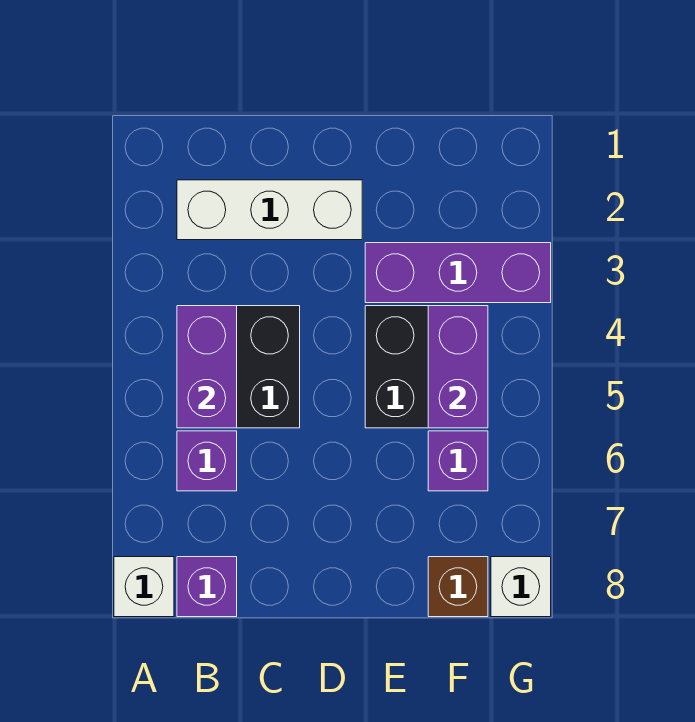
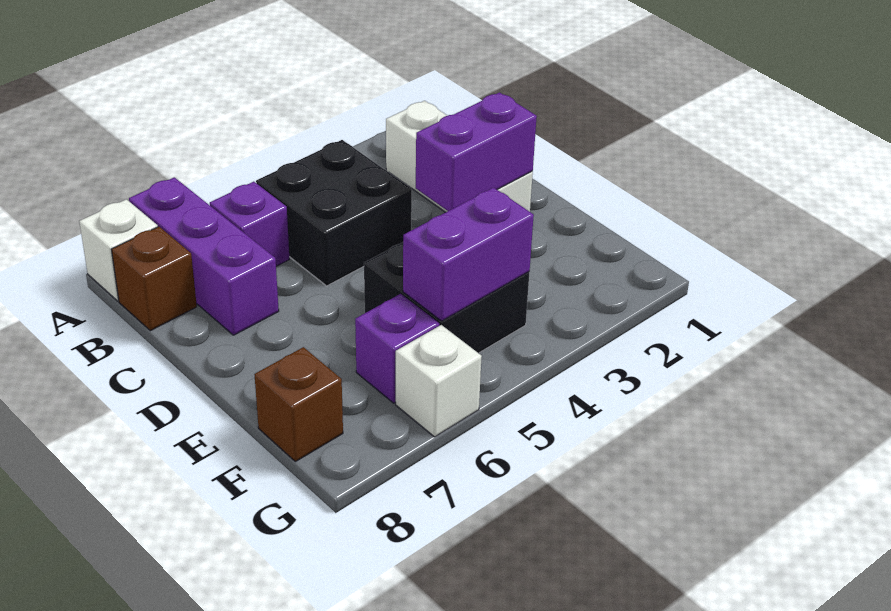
purple brick B4:B5 level 2 -> purple brick D2:D3 level 2
purple brick B8 level 1 -> brown brick B8 level 1
purple brick E3:G3 level 1 -> purple brick A7:C7 level 1
white brick G8 level 1 -> white brick G6 level 1

